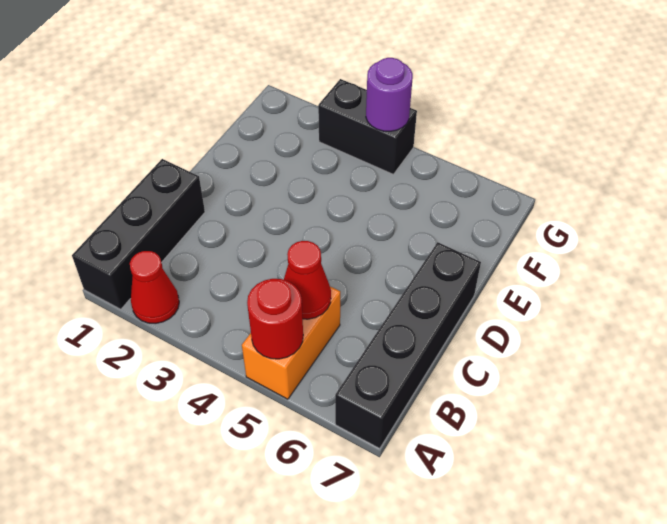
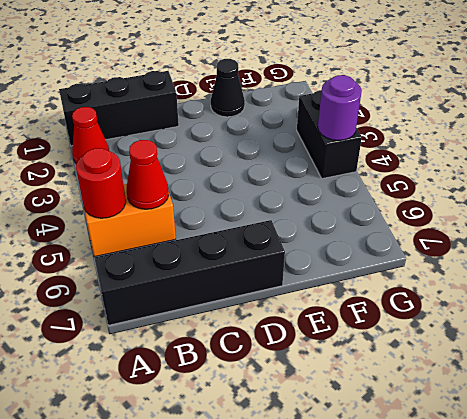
none -> black cone E1 level 1

